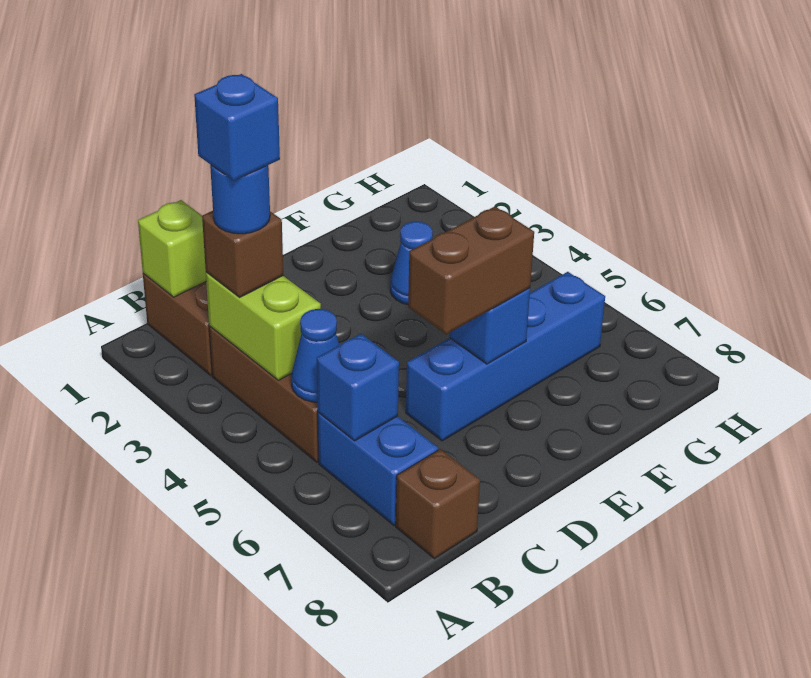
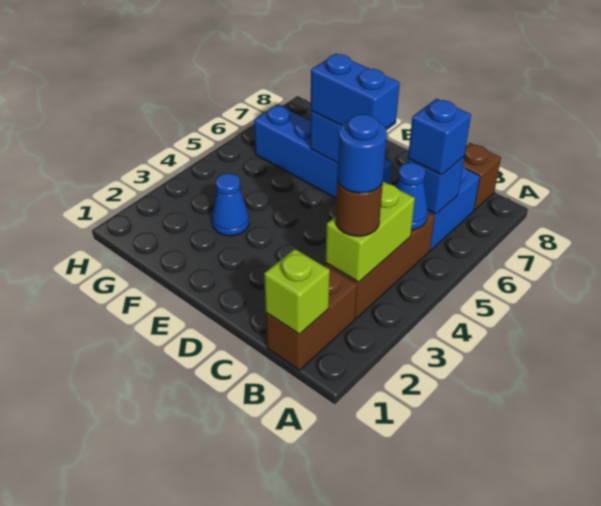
brown brick B3 level 3 -> brown round brick B3 level 3
blue brick B3 level 5 -> blue brick B6 level 3
brown brick D6:E6 level 3 -> blue brick D6:E6 level 3

